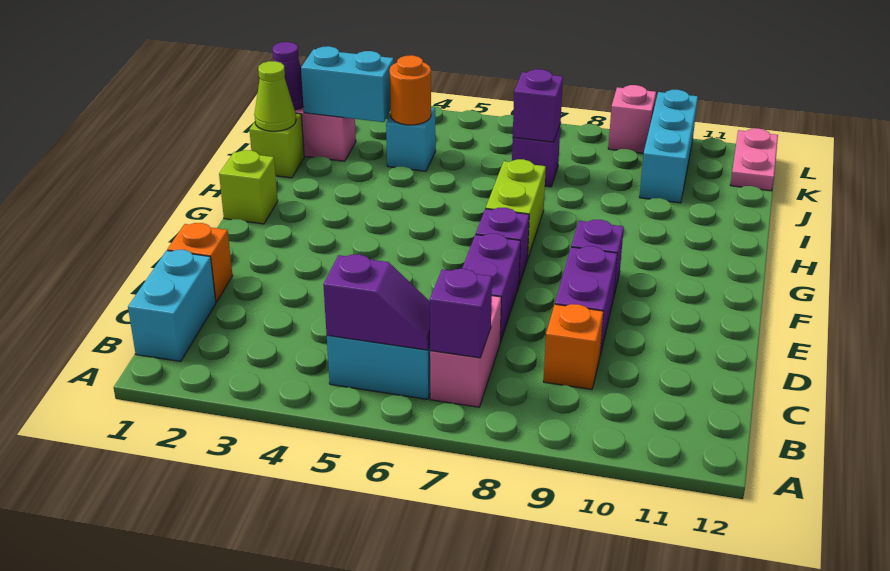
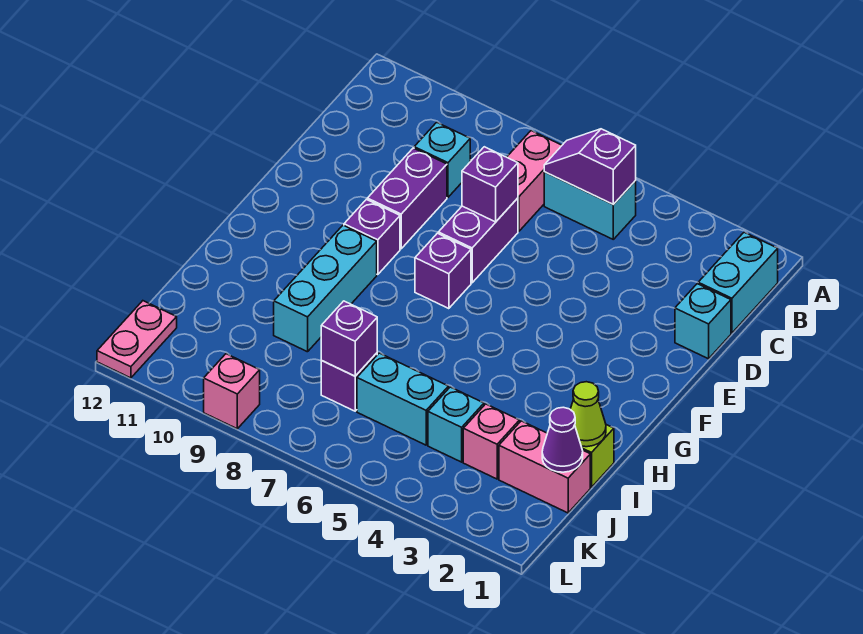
purple brick B7 level 2 -> purple brick D7 level 2
orange brick C9 level 1 -> cyan brick C9 level 1
orange brick D1 level 1 -> cyan brick D1 level 1
lime brick G1 level 1 -> none
lime brick G7:H7 level 1 -> none
cyan brick J2:J3 level 2 -> cyan brick J5:J6 level 1
none -> pink brick J3 level 1
orange round brick J4 level 2 -> none
cyan brick J10:L10 level 1 -> cyan brick G9:I9 level 1

